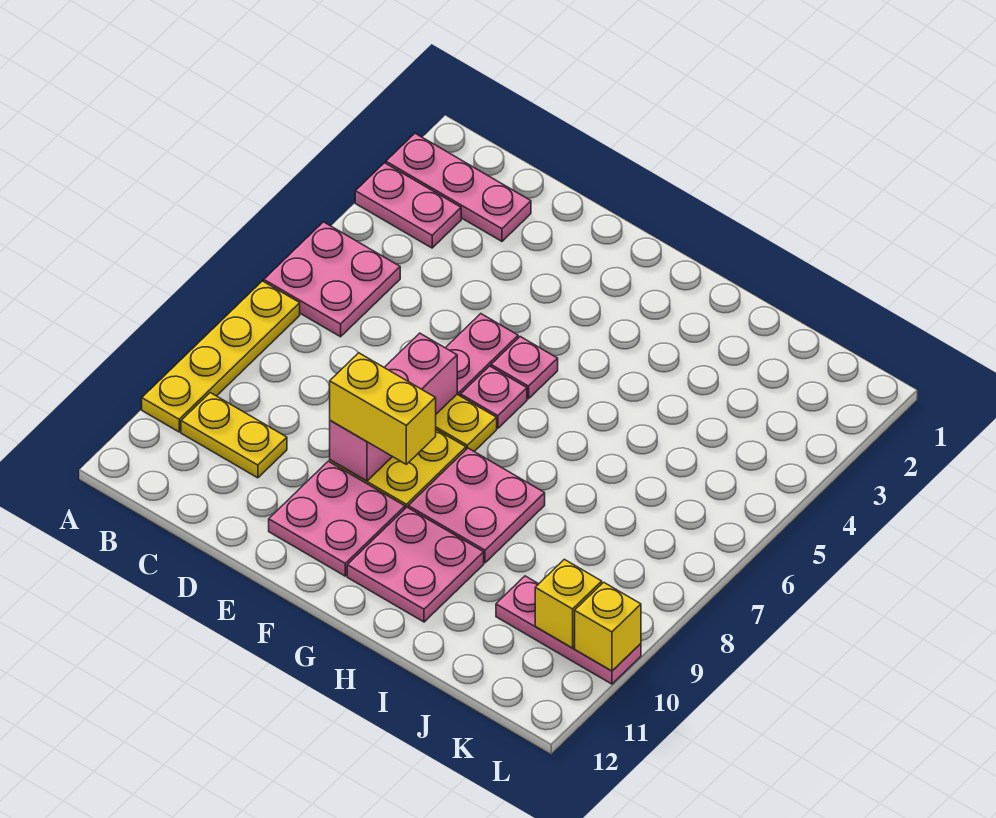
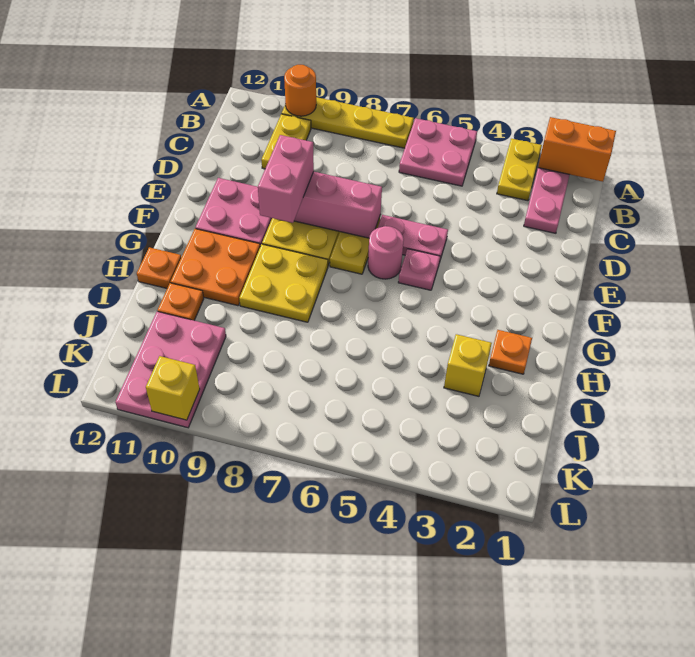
none -> orange brick A1:A2 level 2
pink plate A3:B3 level 1 -> yellow plate A3:B3 level 1
none -> orange round brick A10 level 2
yellow brick E9:F9 level 3 -> pink brick E9:F9 level 3
pink plate F6 level 1 -> pink round brick F6 level 1
pink plate G8:H9 level 1 -> yellow plate G8:H9 level 1
pink plate G10:H11 level 1 -> orange plate G10:H11 level 1
none -> orange plate H2 level 1
none -> orange plate H12 level 1
none -> orange plate I11 level 1
pink plate J10:L10 level 1 -> pink plate J10:L11 level 1
yellow brick K10 level 2 -> yellow brick I3 level 1

